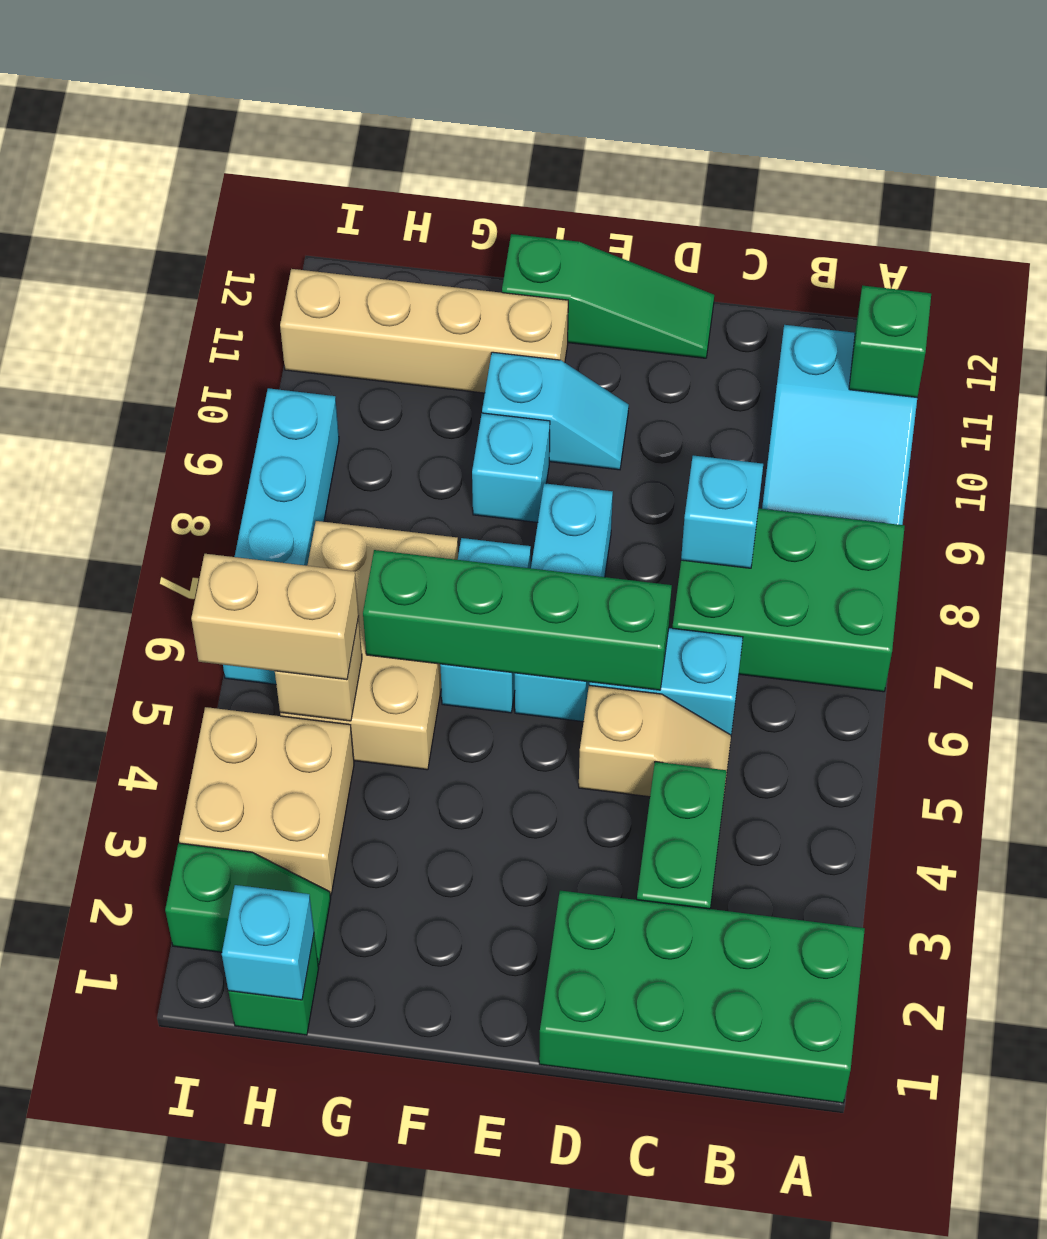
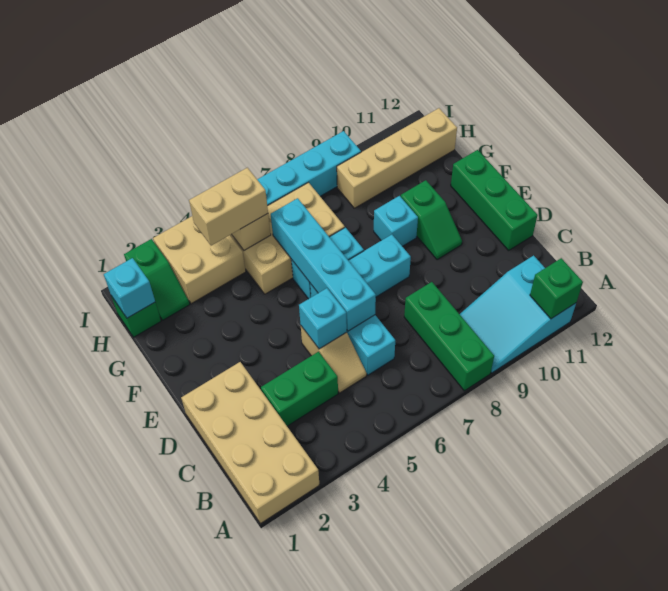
green brick A1:D2 level 1 -> tan brick A1:D2 level 1
green brick A7:C8 level 1 -> green brick A8:C8 level 1
cyan brick C8 level 2 -> cyan brick D5 level 2
green brick D6:G6 level 2 -> cyan brick D6:G6 level 2
green slope D12:F12 level 1 top F -> green brick D12:F12 level 1
cyan slope E10:F10 level 1 top F -> green slope E10:F10 level 1 top F
tan brick F11:I11 level 1 -> tan brick H9:H12 level 1
tan brick H5:I5 level 3 -> tan brick H4:H5 level 3

